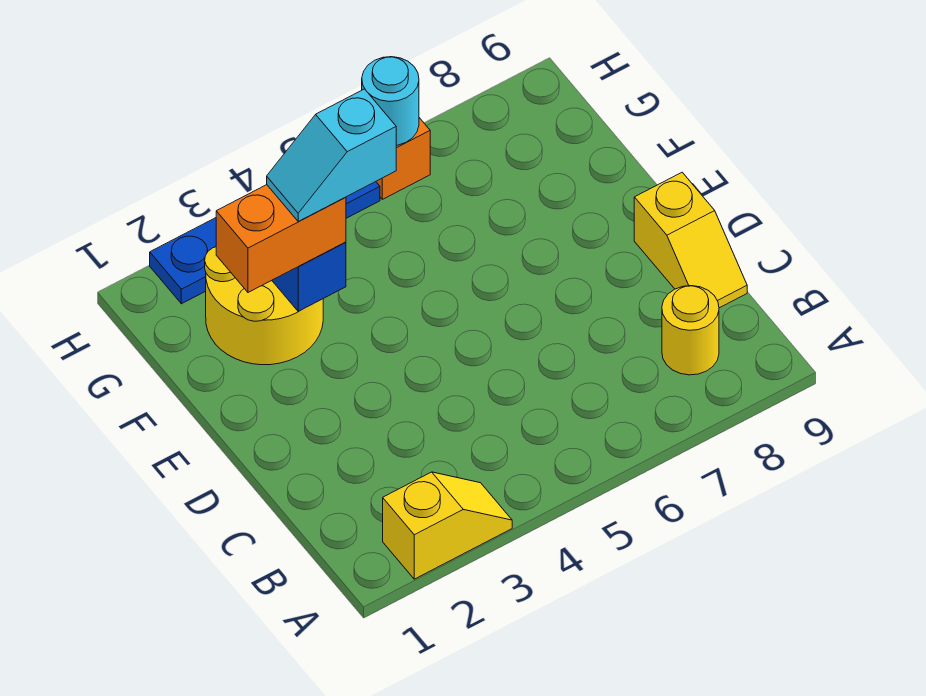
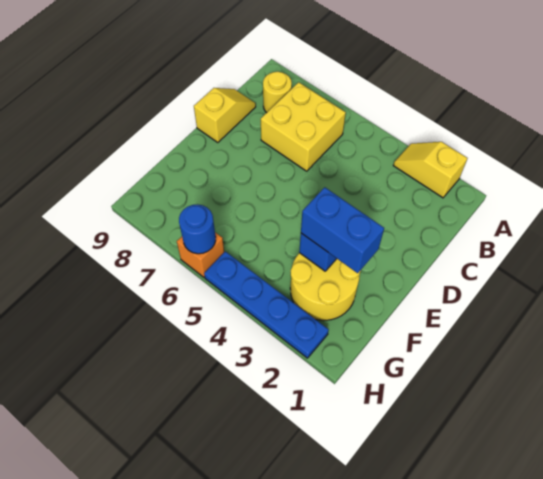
none -> yellow brick B6:C7 level 1
orange brick F2:F3 level 3 -> blue brick F2:F3 level 3
cyan slope F3:F4 level 4 top 4 -> none
cyan round brick H6 level 2 -> blue round brick H6 level 2

